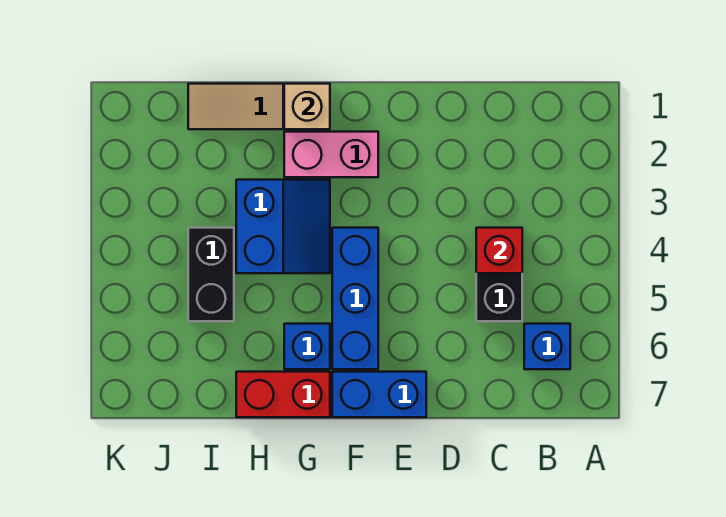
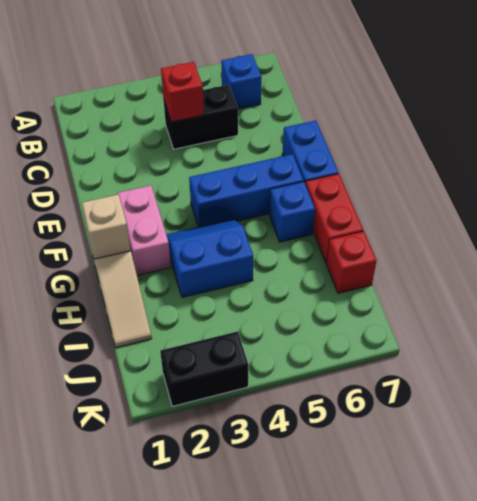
black brick I4:I5 level 1 -> black brick K2:K3 level 1
none -> red brick I7 level 1

